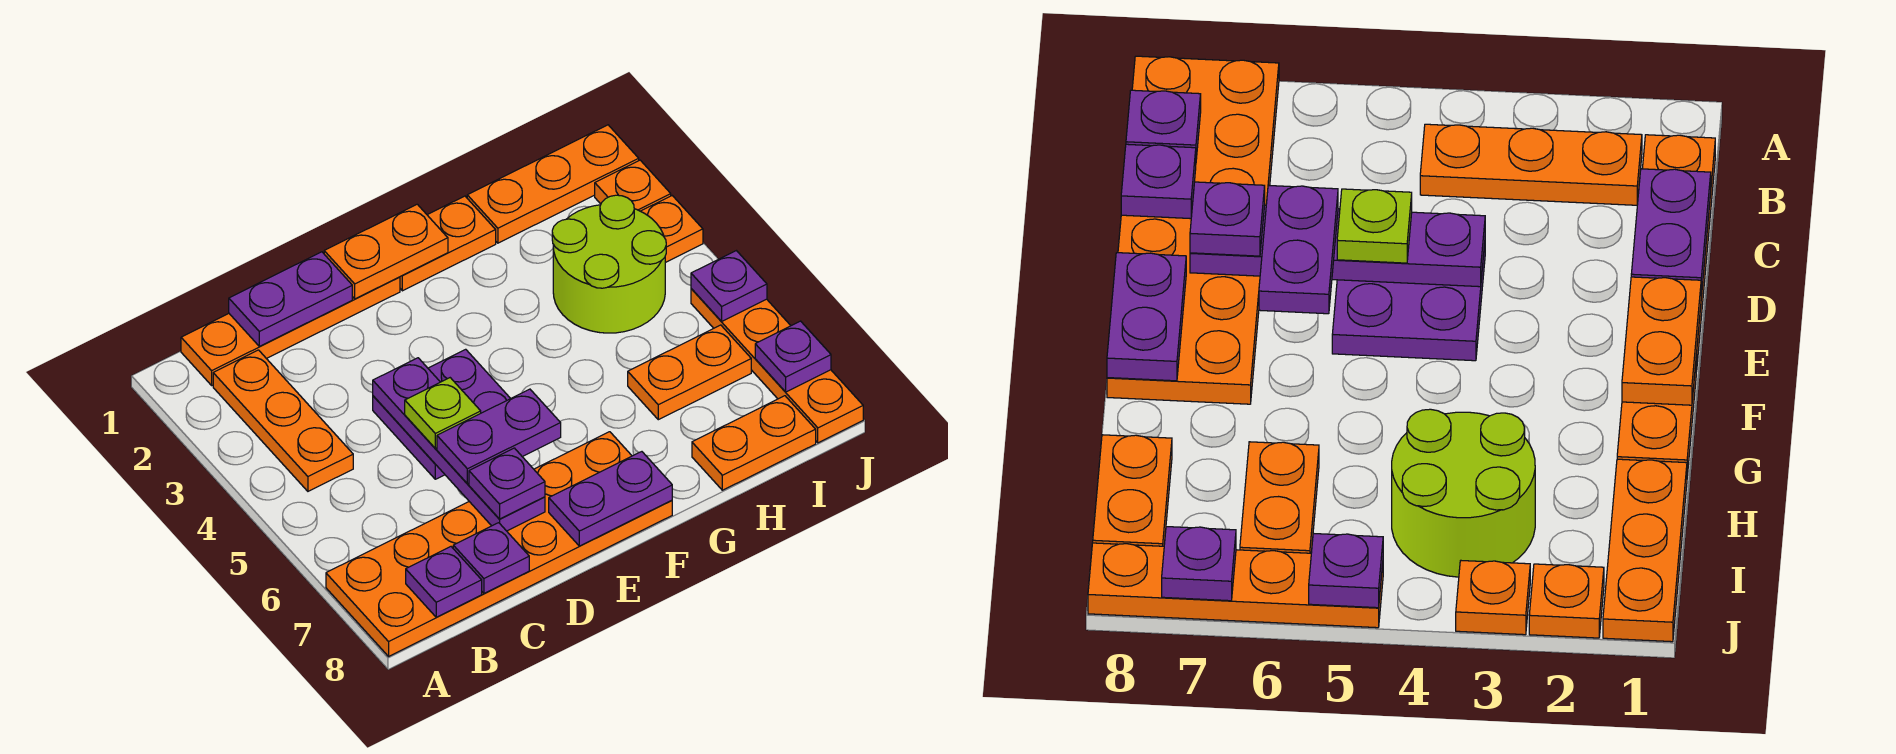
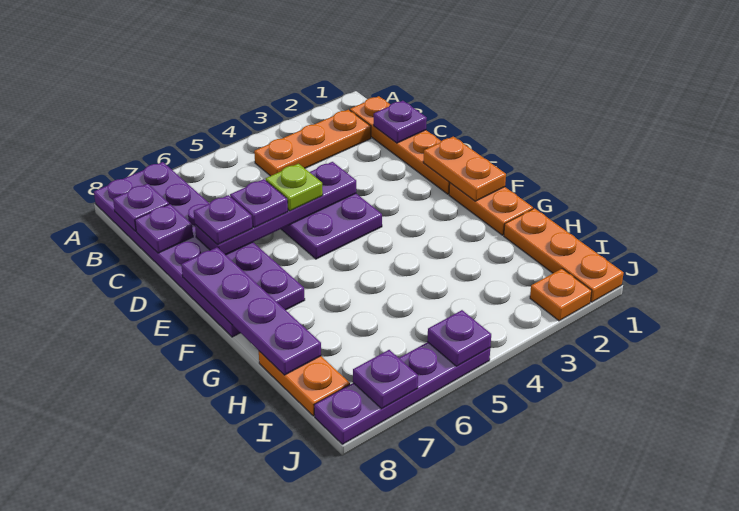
orange plate A7:F8 level 1 -> purple plate A7:F8 level 1
purple plate C1:D1 level 2 -> purple plate C1 level 2
purple plate D6:E6 level 3 -> purple plate D6 level 3
purple plate E8:F8 level 2 -> purple plate E8:H8 level 2
lime round brick H3:I4 level 1 -> none
orange plate H6:I6 level 1 -> none
orange plate J3 level 1 -> none
orange plate J5:J8 level 1 -> purple plate J5:J8 level 1

